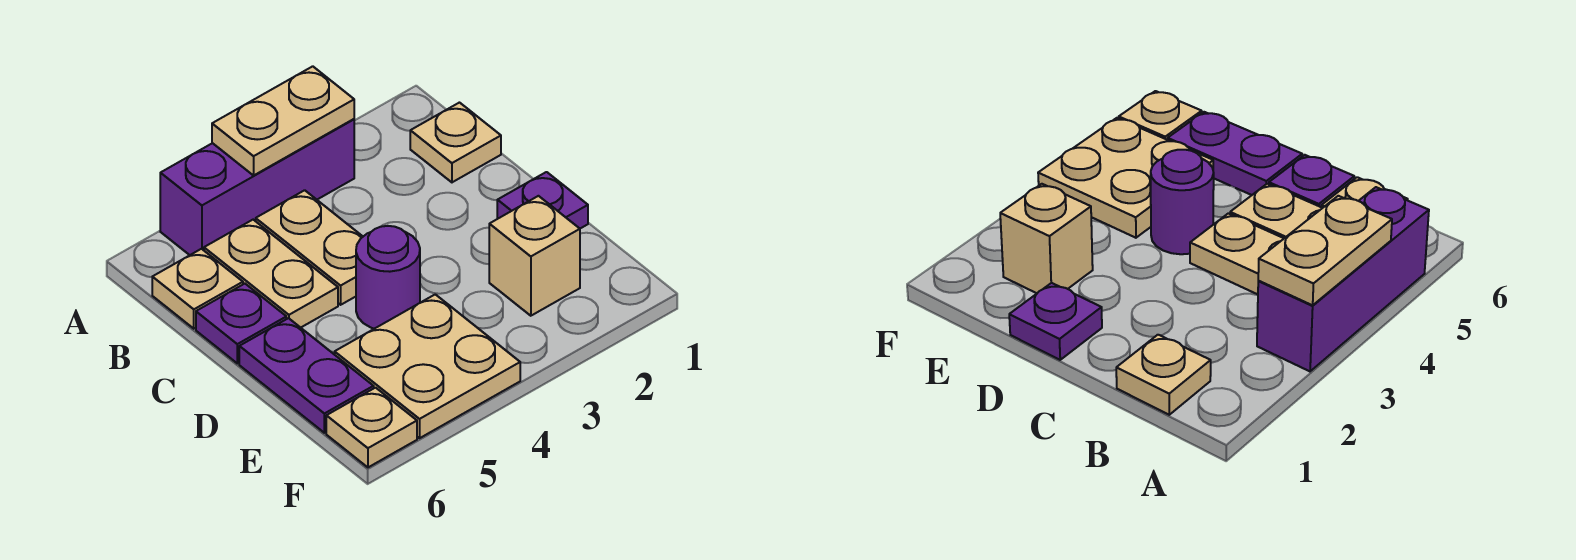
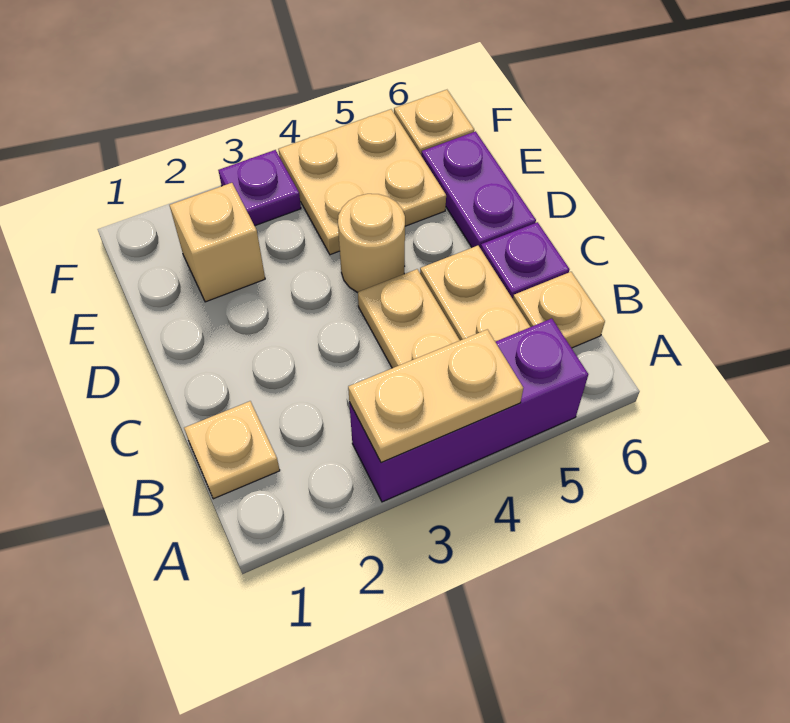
purple plate D1 level 1 -> purple plate F3 level 1
purple round brick D4 level 1 -> tan round brick D4 level 1

